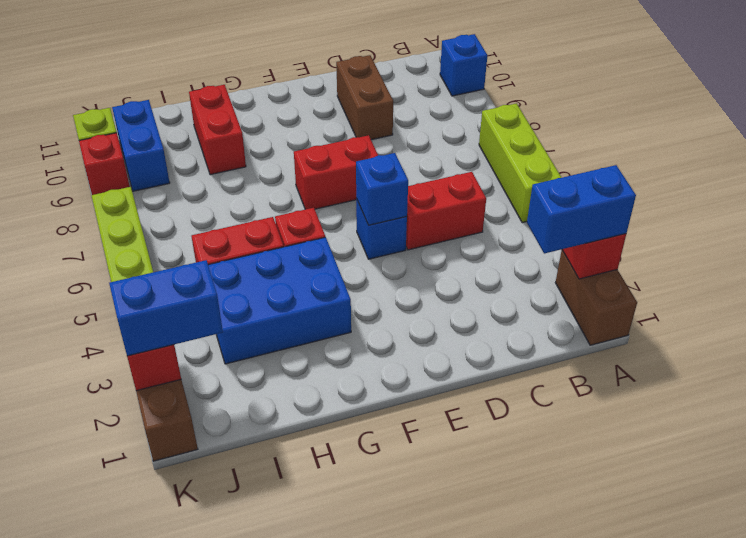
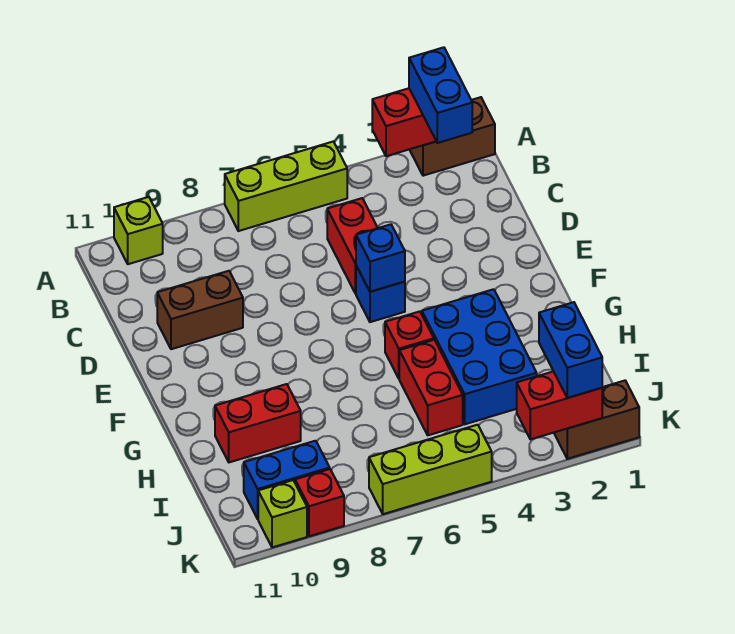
blue brick A10 level 1 -> lime brick A10 level 1
red brick E7:F7 level 1 -> none

